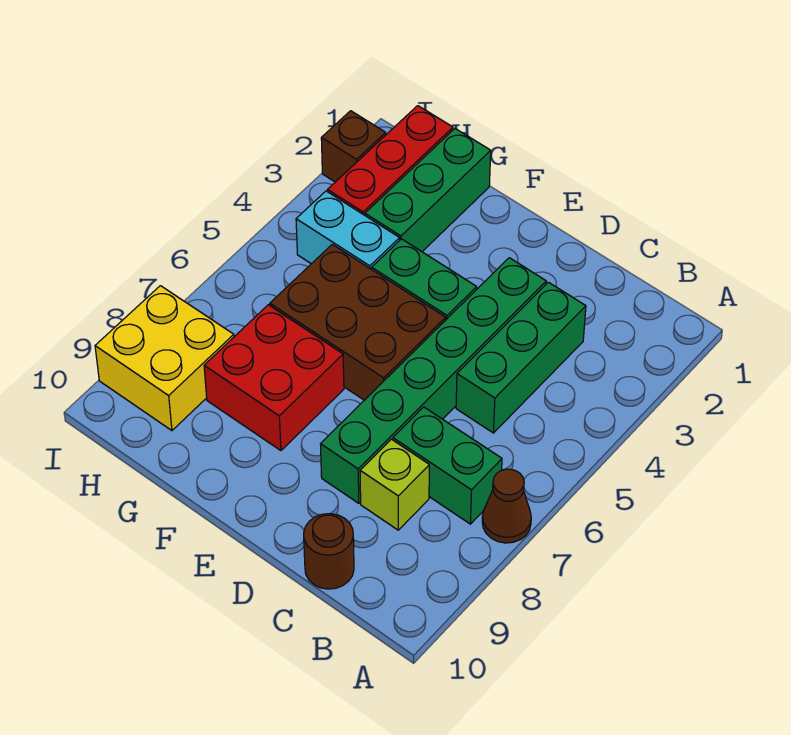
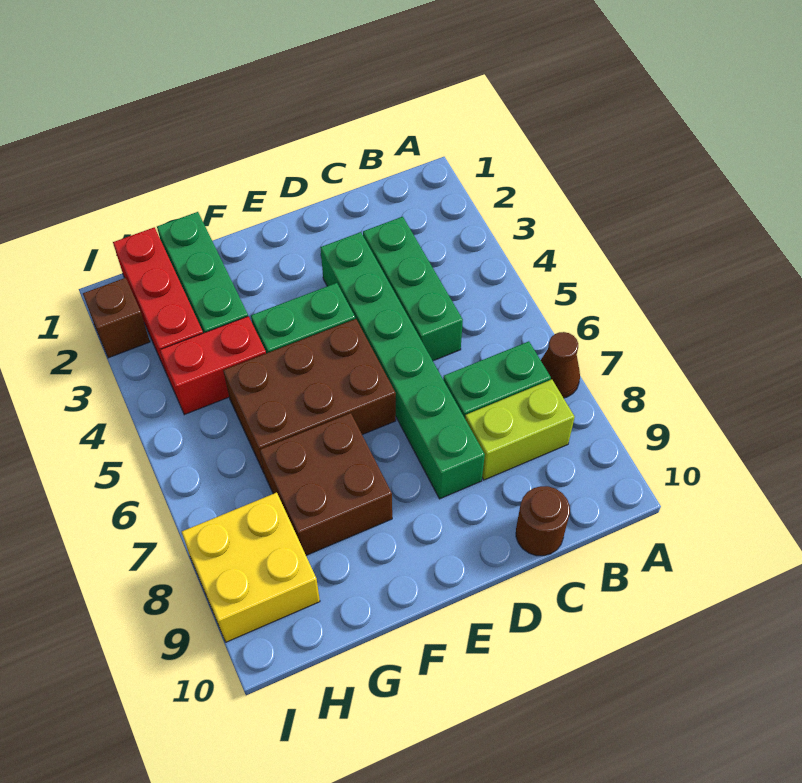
lime brick C8 level 1 -> lime brick B8:C8 level 1
red brick F7:G8 level 1 -> brown brick F7:G8 level 1
cyan brick G4:H4 level 1 -> red brick G4:H4 level 1

